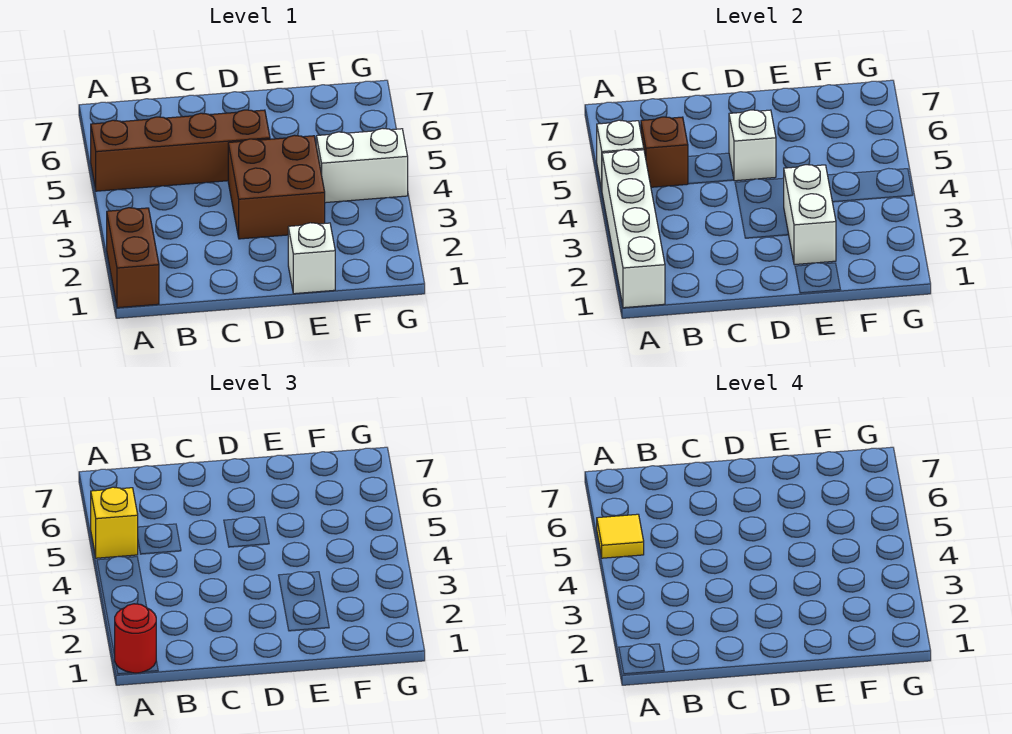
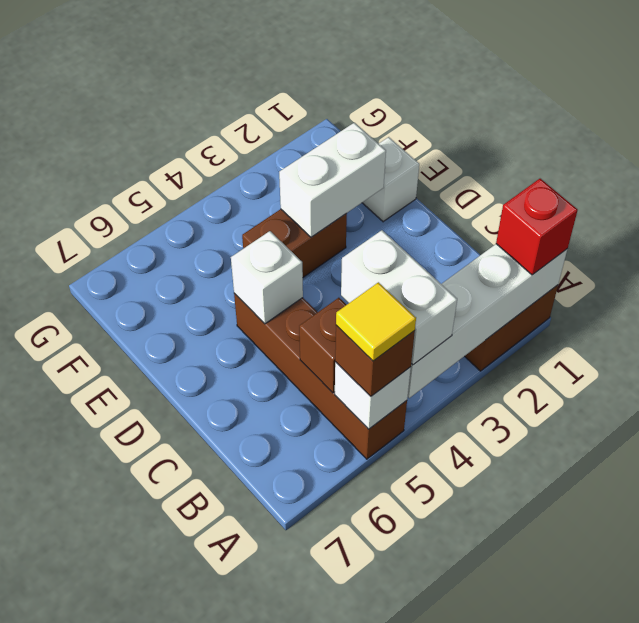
red round brick A1 level 3 -> red brick A1 level 3
yellow brick A5 level 3 -> brown brick A5 level 3
brown brick D3:E4 level 1 -> brown brick E3:E4 level 1
white brick F4:G4 level 1 -> white brick A4:B4 level 3

